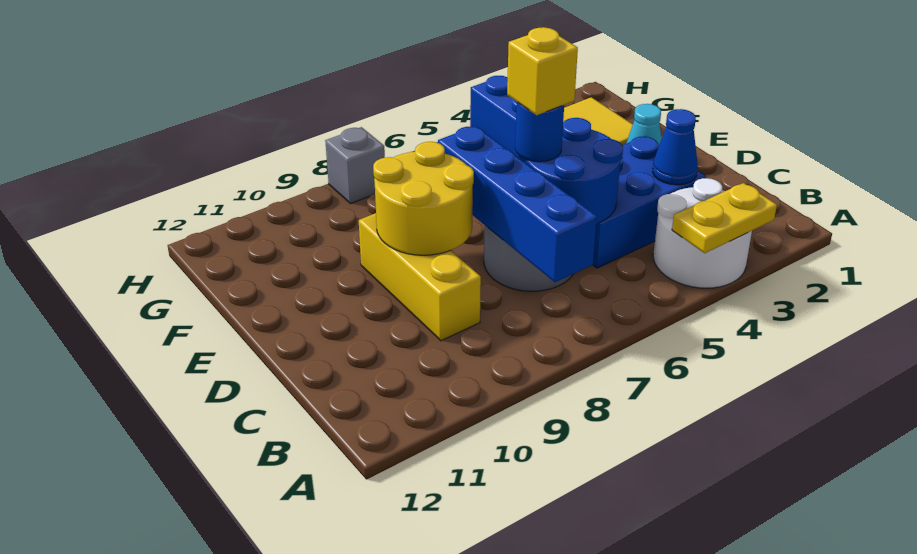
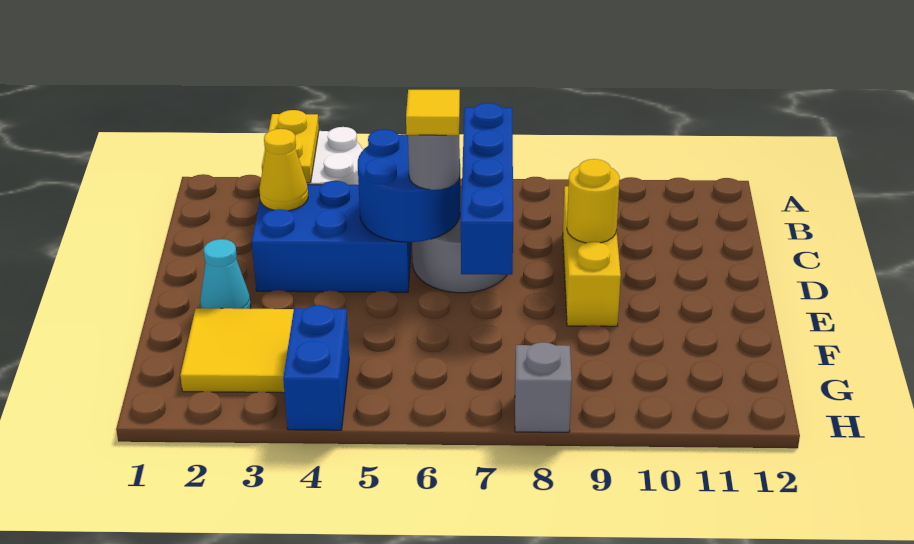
yellow plate A3:A4 level 2 -> yellow plate A3:B3 level 2
blue cone C3 level 2 -> yellow cone C3 level 2
blue round brick D6 level 3 -> grey round brick D6 level 3
yellow brick D6 level 4 -> yellow tile D6 level 4
yellow round brick D8:E9 level 2 -> yellow round brick D9 level 2

